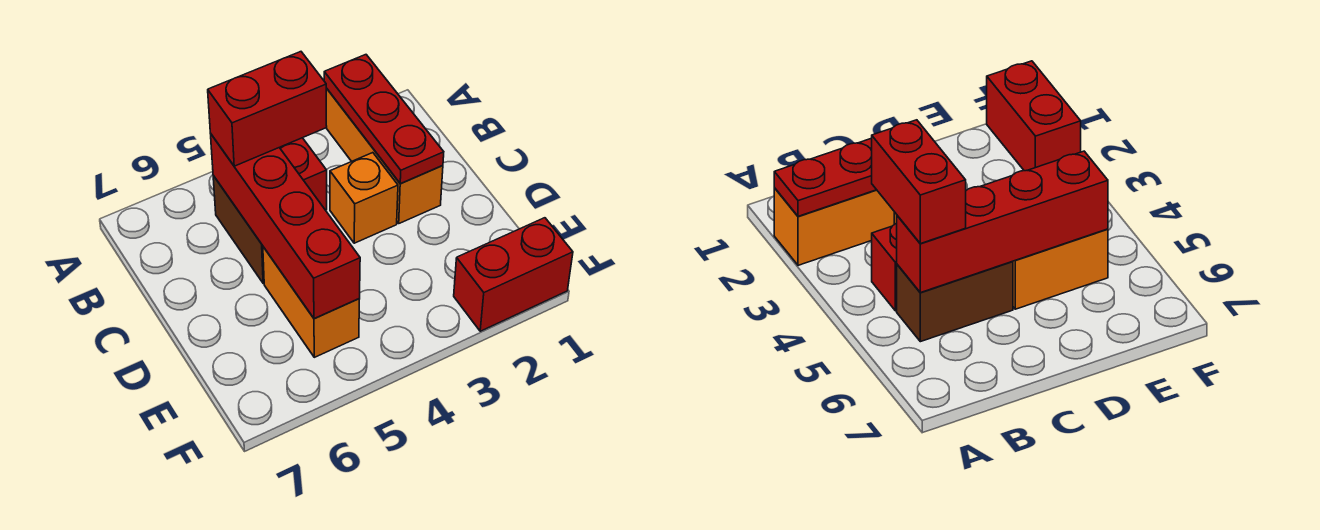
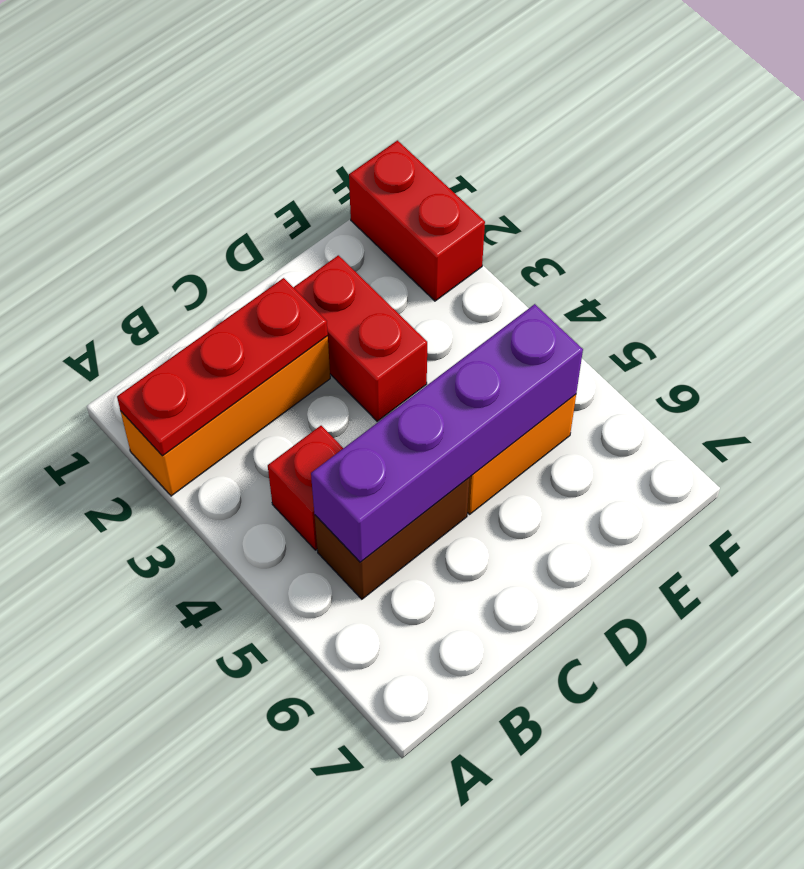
red brick B4:B5 level 3 -> red brick D2:D3 level 1
red brick B5:E5 level 2 -> purple brick B5:E5 level 2
orange brick C3 level 1 -> none

